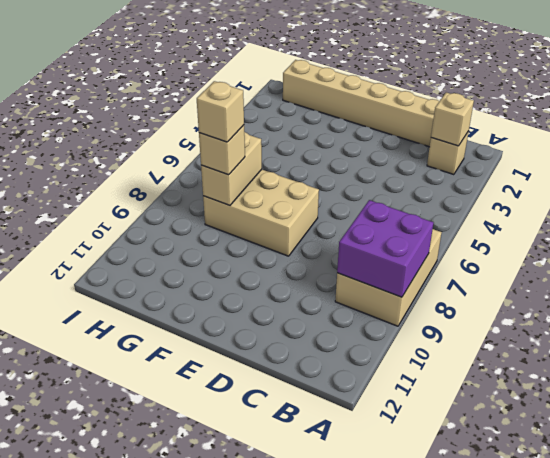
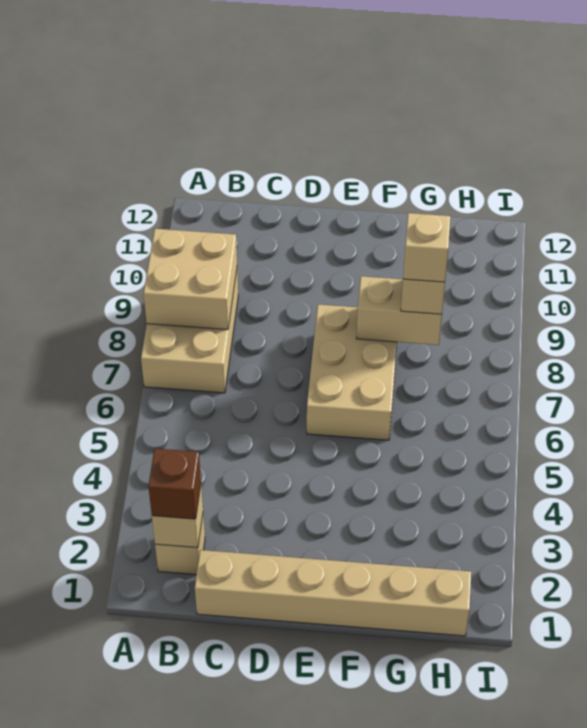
purple brick A8:B9 level 2 -> tan brick A8:B9 level 2
none -> brown brick B2 level 3
tan brick E7:G8 level 1 -> tan brick E6:F8 level 1
tan brick G7:G8 level 2 -> tan brick F8:G8 level 2

